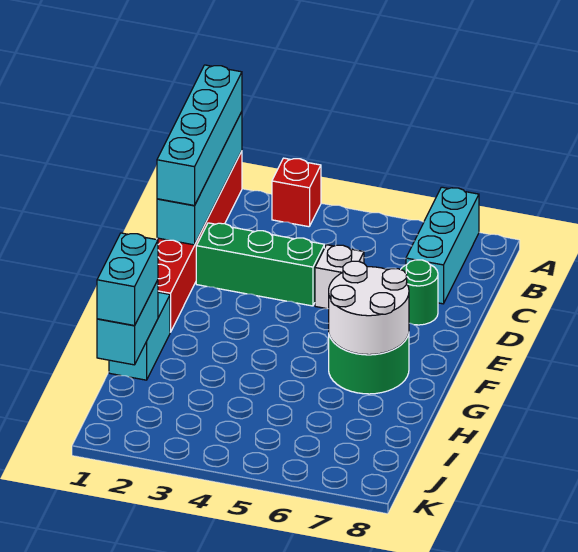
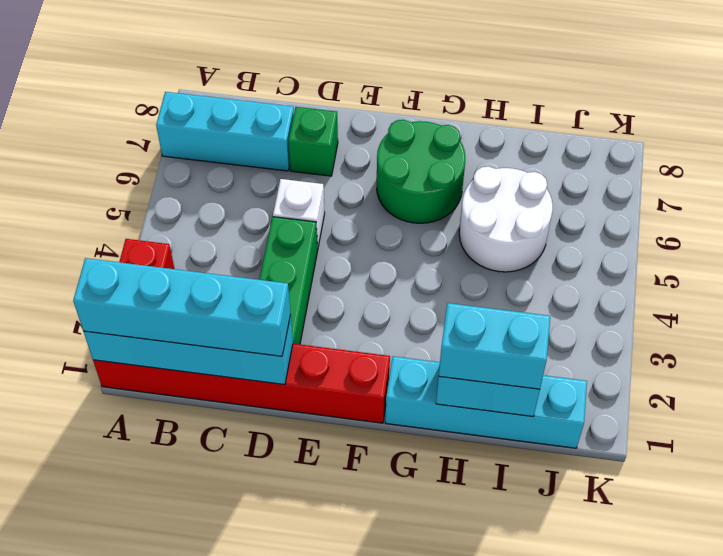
green round brick D7 level 1 -> green brick D7 level 1
white round brick F6:G7 level 2 -> white round brick H5:I6 level 1
cyan brick G1:H1 level 1 -> cyan brick G1:J1 level 1

